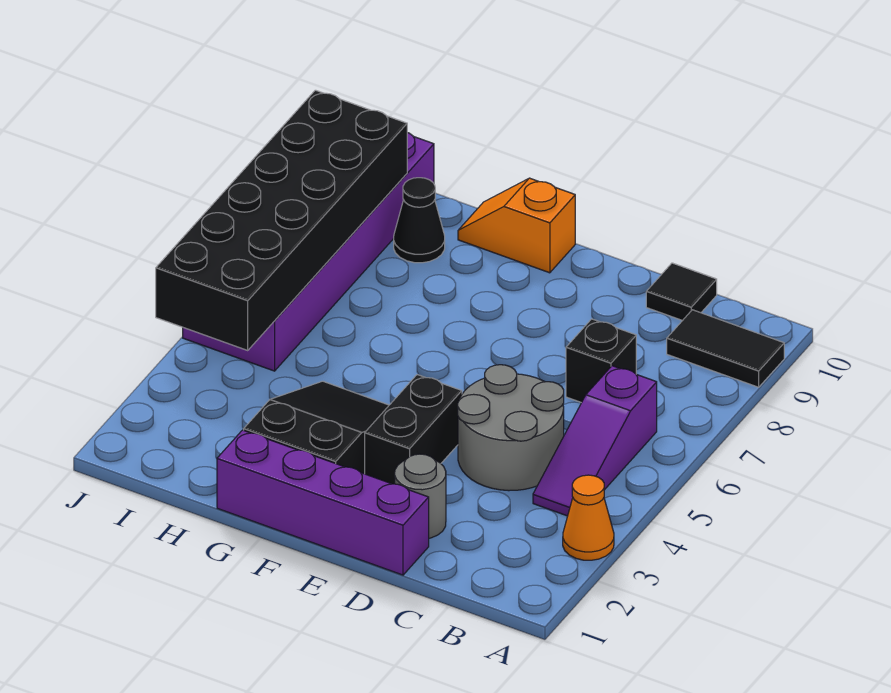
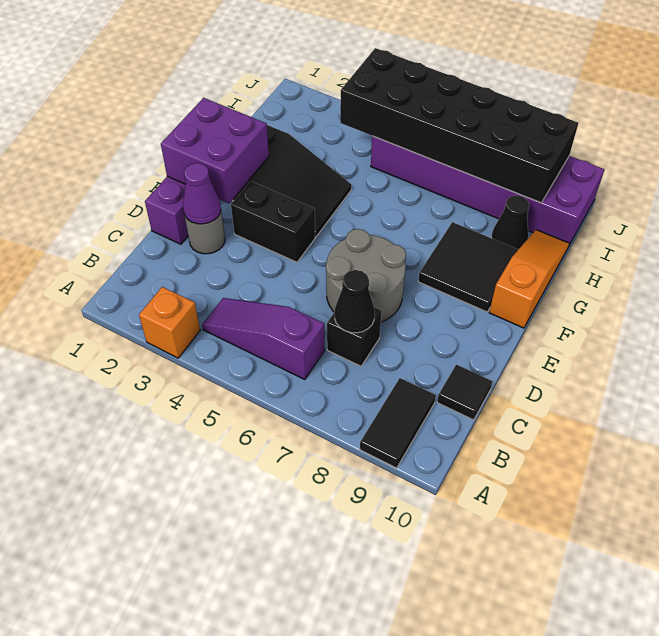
orange cone A3 level 1 -> orange brick A3 level 1
grey round brick C4:D5 level 1 -> grey round brick D6:E7 level 1
none -> black cone C7 level 2
none -> purple cone D2 level 2
none -> purple brick E1:F2 level 2
none -> black tile F8:G9 level 1
orange slope F10:G10 level 1 top F -> orange slope F10:H10 level 1 top F

